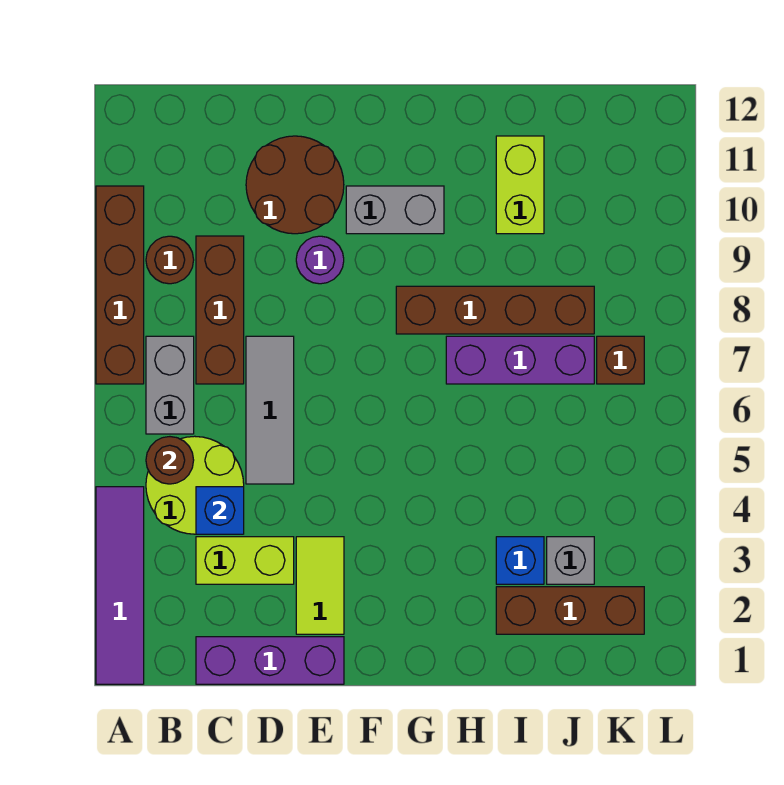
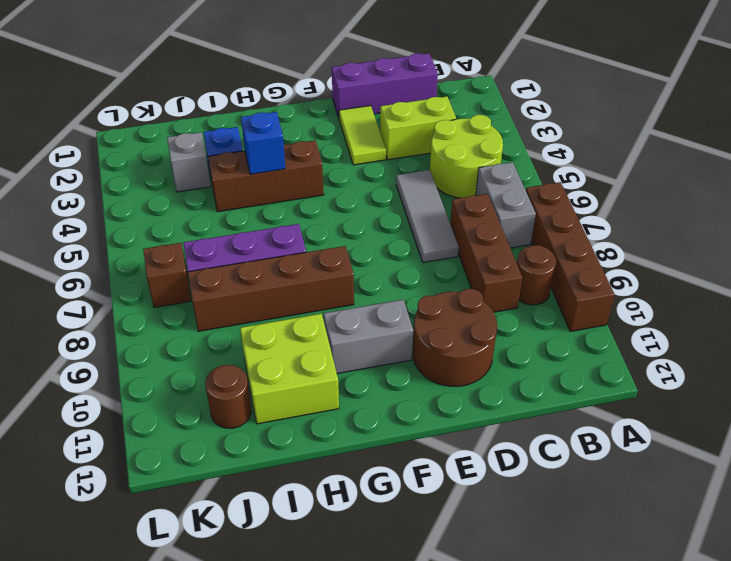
purple tile A1:A4 level 1 -> none
brown round brick B5 level 2 -> brown round brick J11 level 1
blue brick C4 level 2 -> blue brick H4 level 2
purple round brick E9 level 1 -> none
brown brick I2:K2 level 1 -> brown brick G4:I4 level 1
lime brick I10:I11 level 1 -> lime brick H10:I11 level 1

